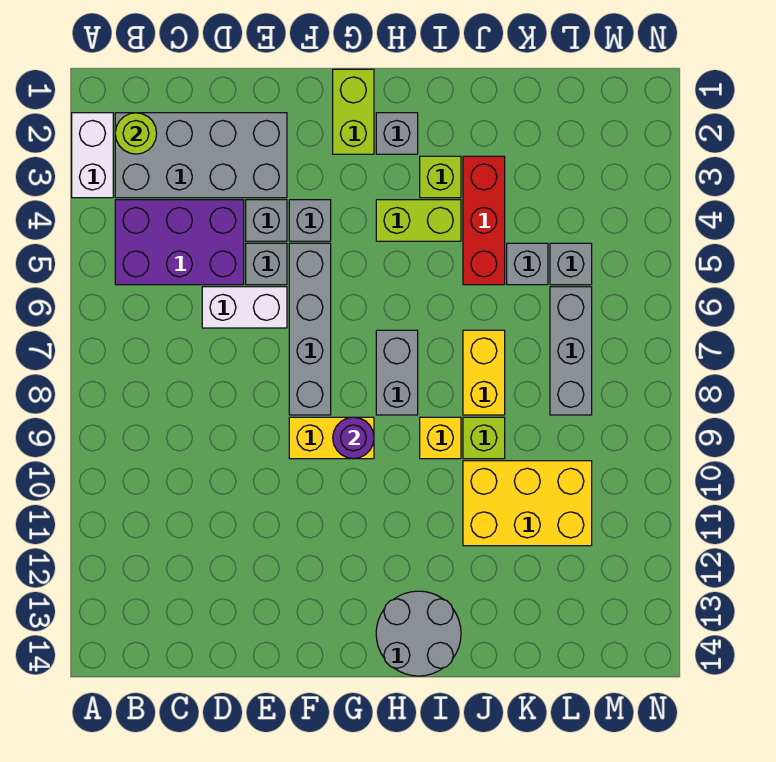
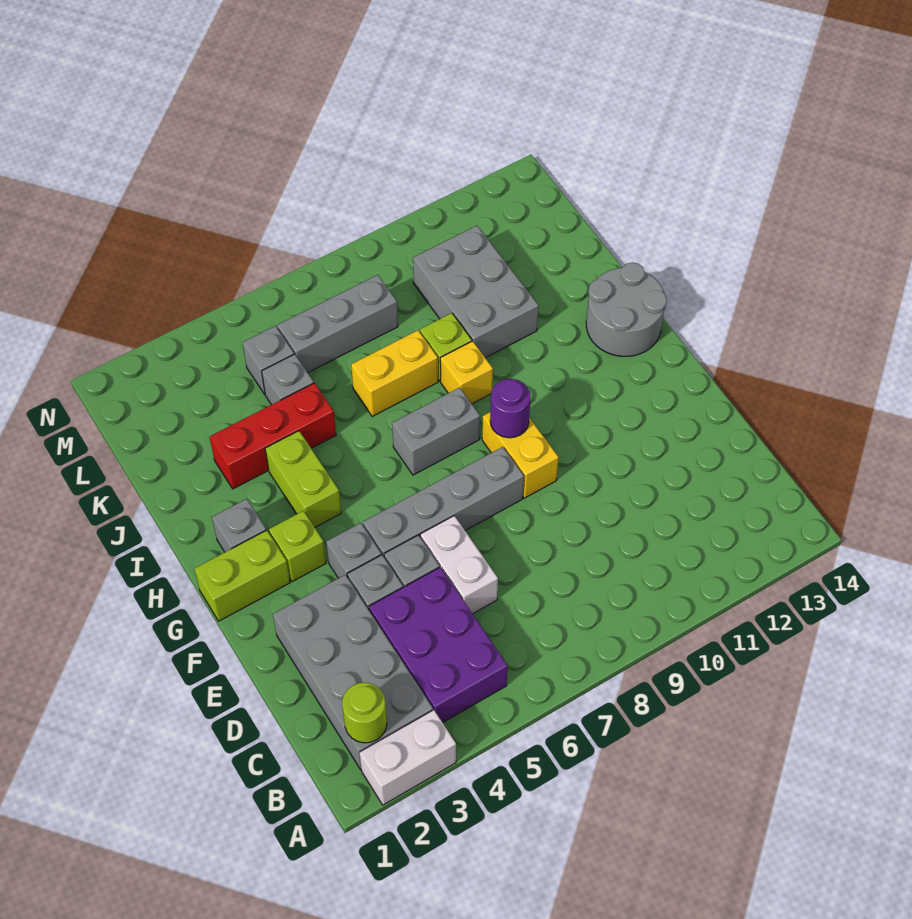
lime brick I3 level 1 -> lime brick G3 level 1
yellow brick J10:L11 level 1 -> grey brick J10:L11 level 1

